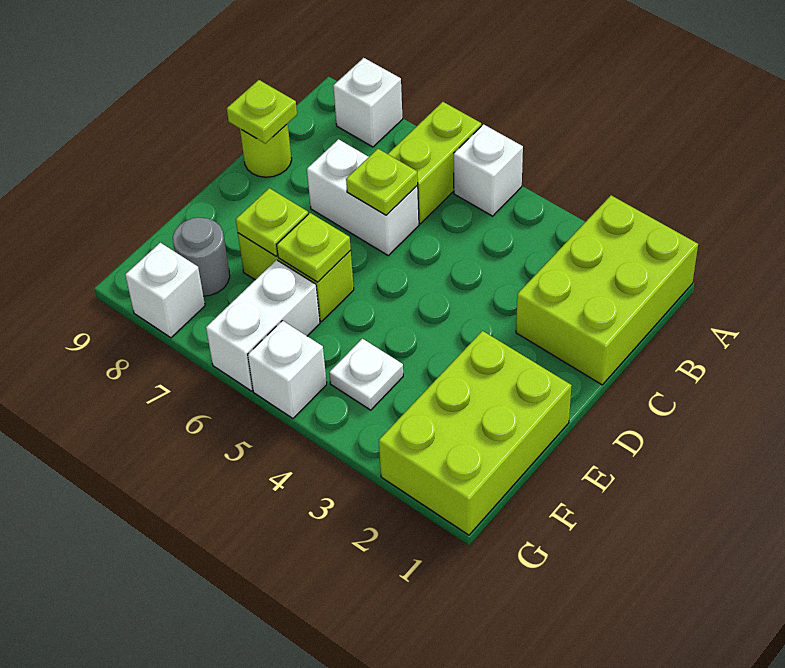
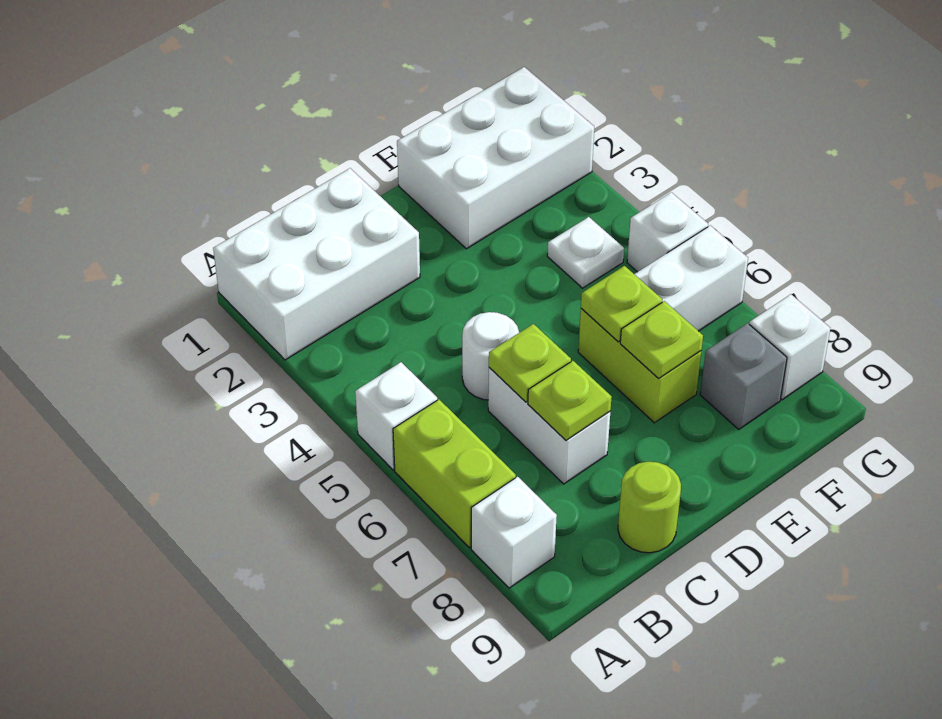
lime brick A1:C2 level 1 -> white brick A1:C2 level 1
lime brick A6:B6 level 1 -> lime brick A6:A7 level 1
none -> white round brick C5 level 1
lime plate C9 level 2 -> lime plate C7 level 2
lime brick E1:G2 level 1 -> white brick E1:G2 level 1
grey round brick F8 level 1 -> grey brick F8 level 1

